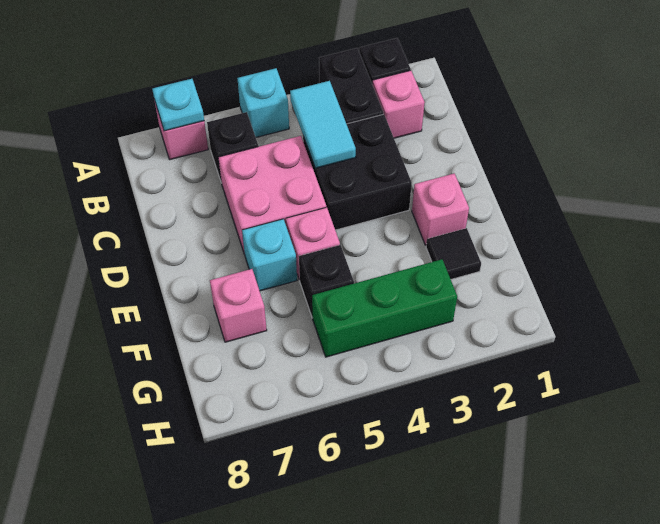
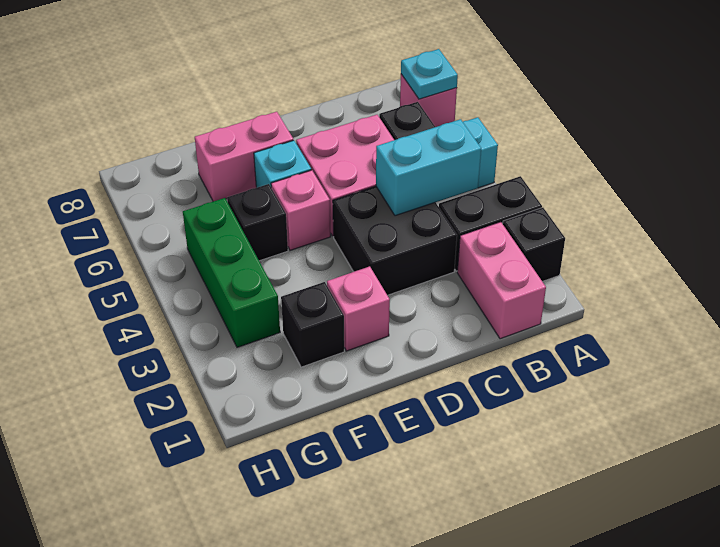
pink brick B2 level 1 -> pink brick B1:B2 level 1
cyan tile B4:C4 level 2 -> cyan brick B4:C4 level 2
black tile F2 level 1 -> black brick F2 level 1
pink brick F7 level 1 -> pink brick E7:F7 level 1

